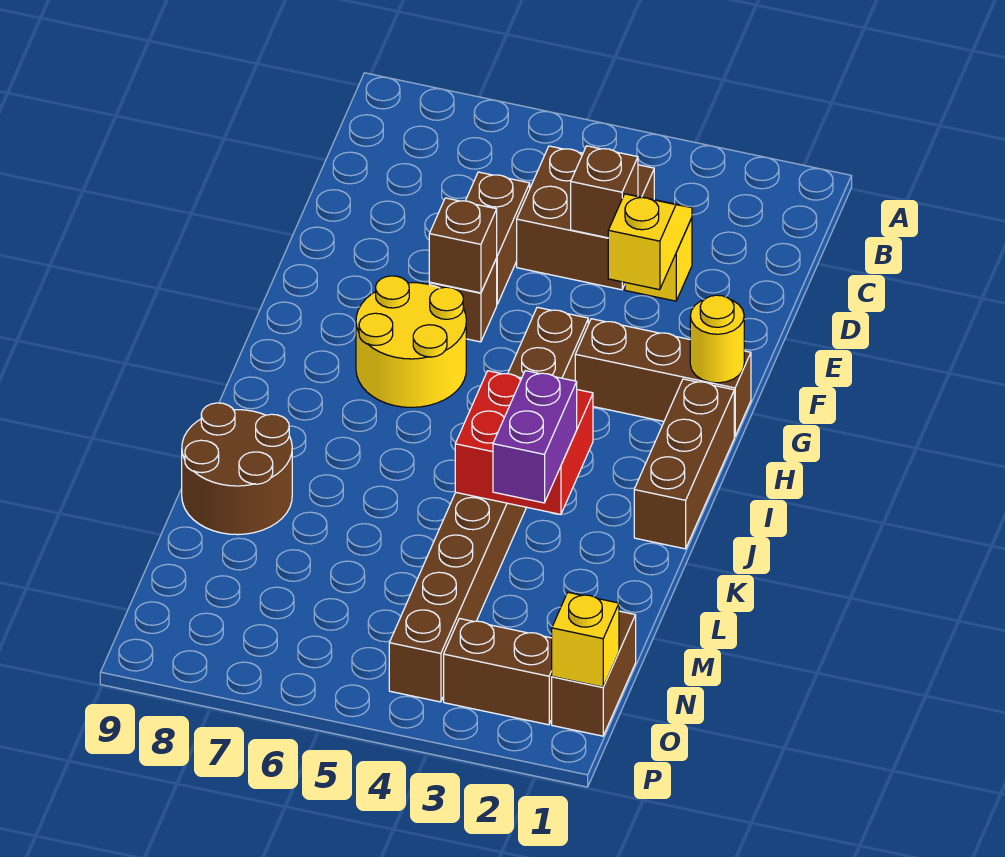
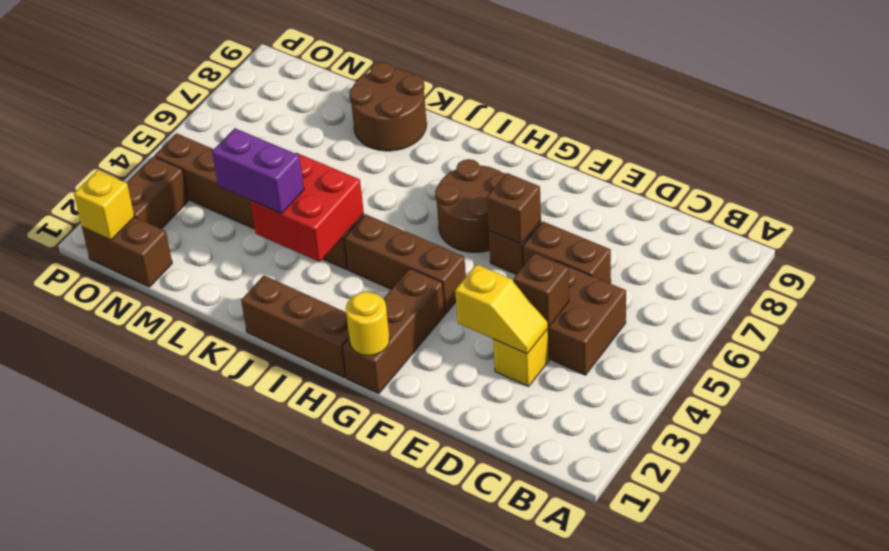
yellow round brick G6:H7 level 1 -> brown round brick G6:H7 level 1

